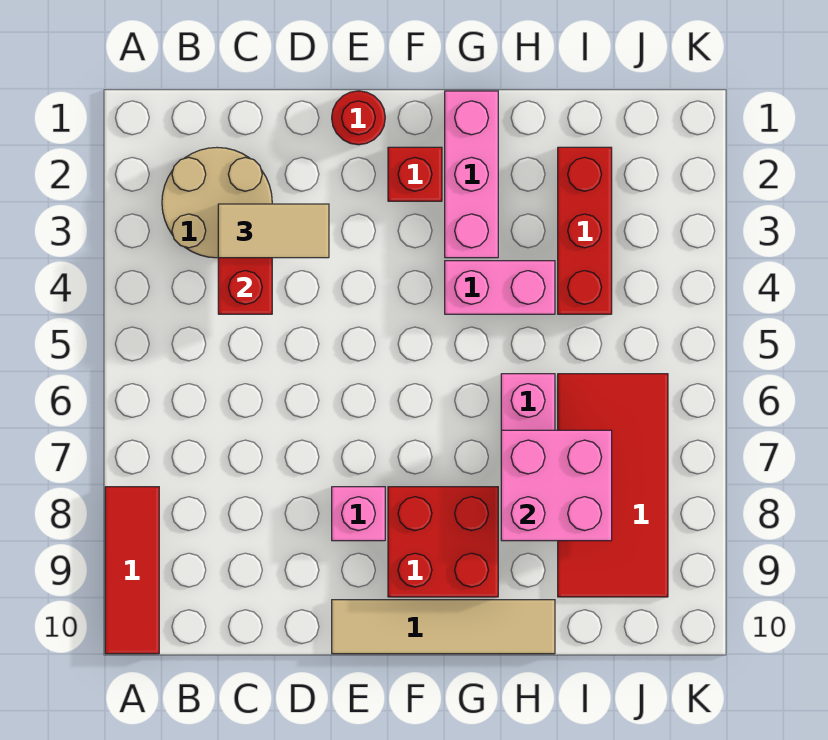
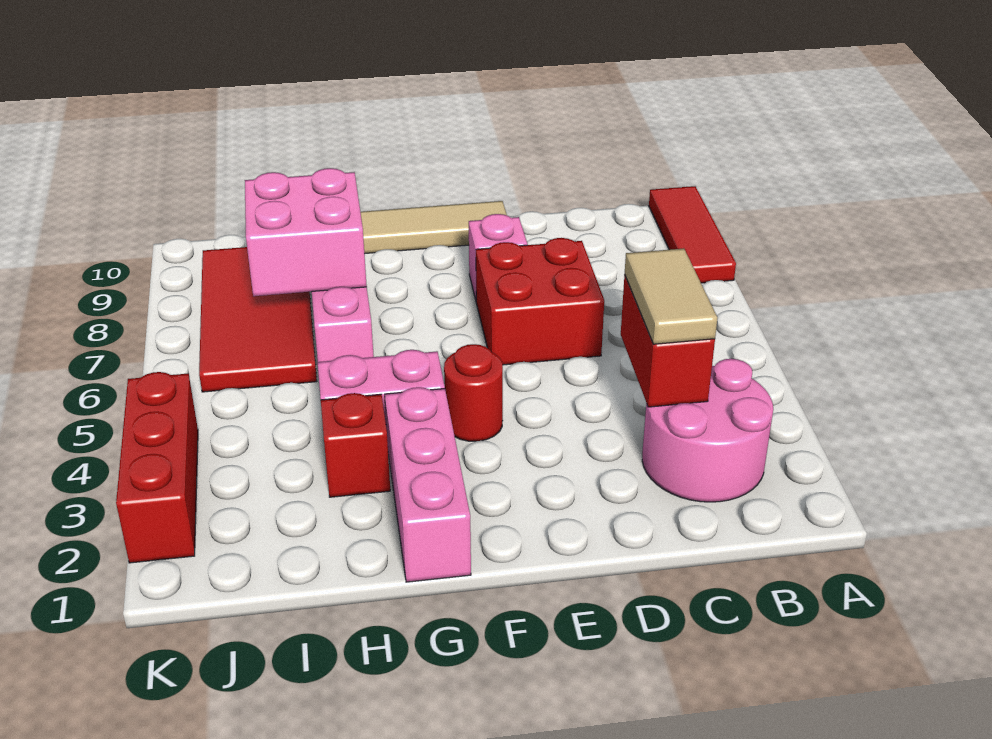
tan round brick B2:C3 level 1 -> pink round brick B2:C3 level 1
tan tile C3:D3 level 3 -> tan tile C3:C4 level 3
red round brick E1 level 1 -> red round brick F4 level 1
red brick F2 level 1 -> red brick H3 level 1
red brick F8:G9 level 1 -> red brick D6:E7 level 1
red brick I2:I4 level 1 -> red brick K2:K4 level 1

